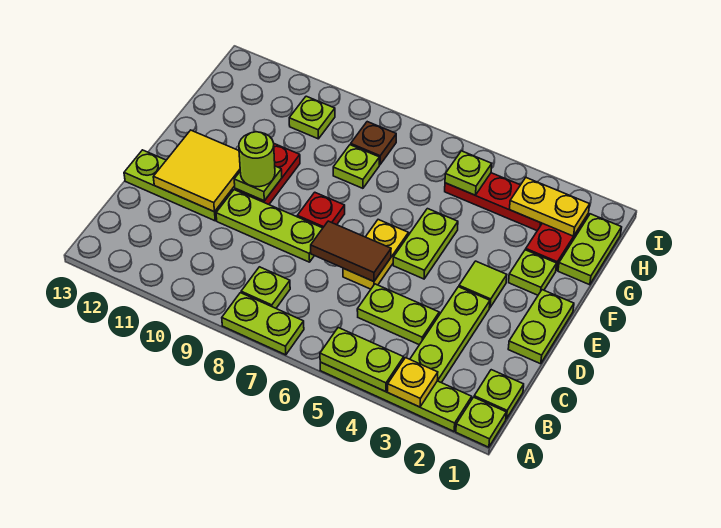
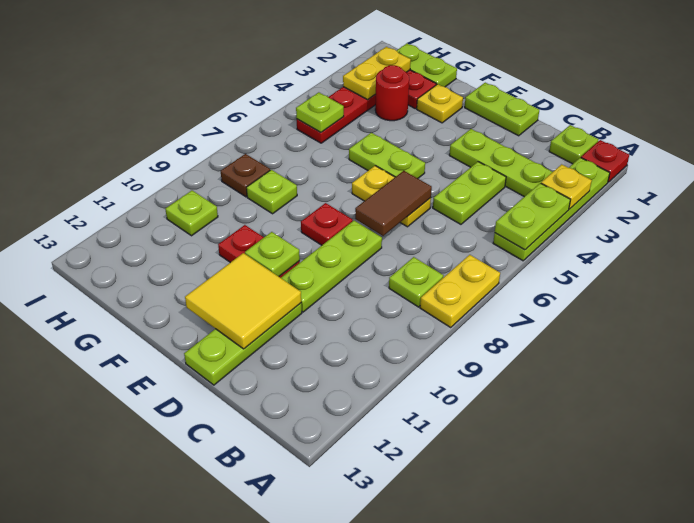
lime plate A1 level 1 -> red plate A1 level 1
lime plate A7:A8 level 1 -> yellow plate A7:A8 level 1
lime tile E3 level 1 -> none
lime round brick E10 level 3 -> none
lime plate F2 level 1 -> yellow plate F2 level 1
none -> red round brick G3 level 1

